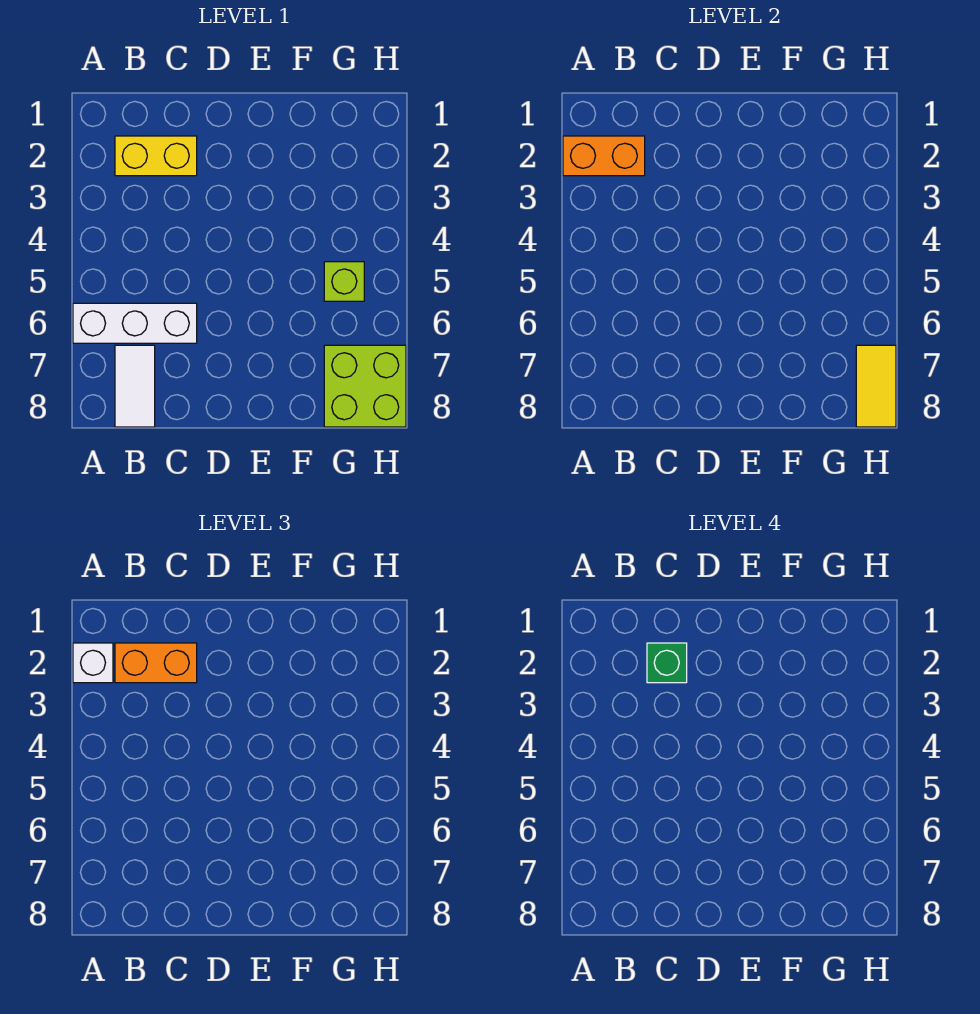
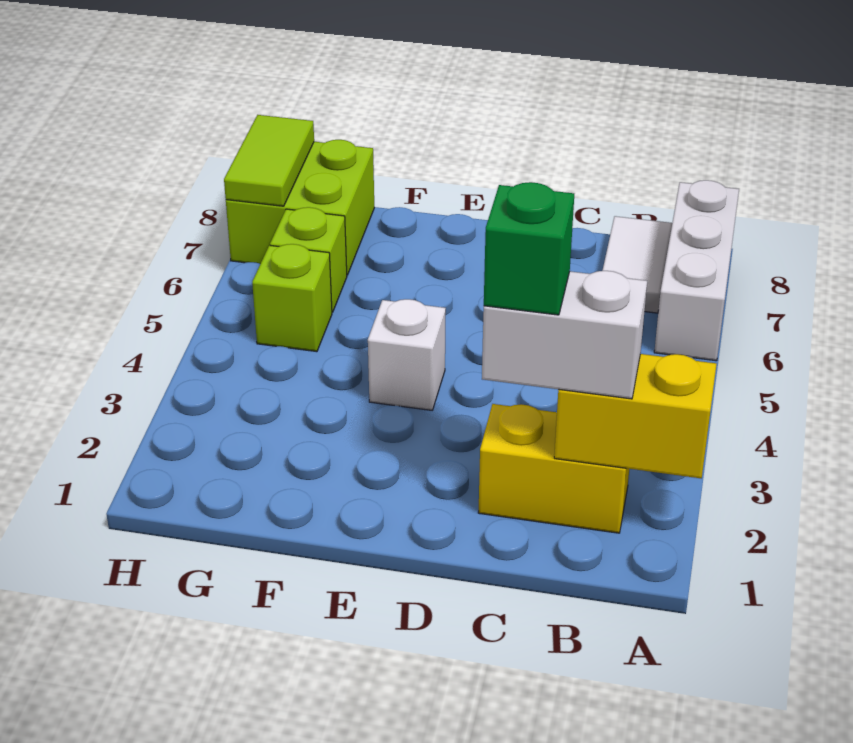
orange brick A2:B2 level 2 -> yellow brick A2:B2 level 2
white brick A2 level 3 -> white brick E4 level 1
white brick A6:C6 level 1 -> white brick A6:A8 level 1
orange brick B2:C2 level 3 -> white brick B2:C2 level 3
none -> lime brick G6 level 1
yellow tile H7:H8 level 2 -> lime tile H7:H8 level 2

